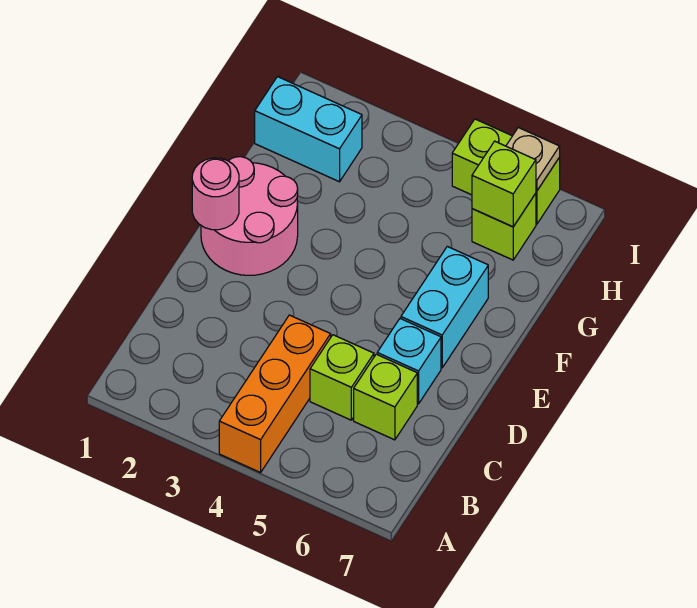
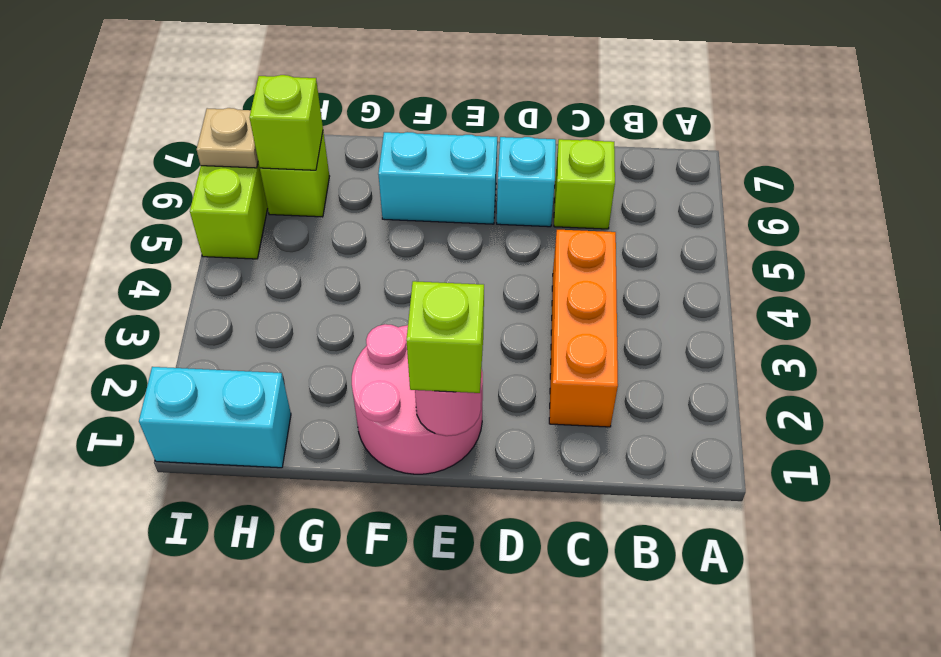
orange brick A4:C4 level 1 -> orange brick C2:C4 level 1
lime brick C5 level 1 -> lime brick E1 level 3
cyan brick H1:H2 level 1 -> cyan brick H1:I1 level 1

